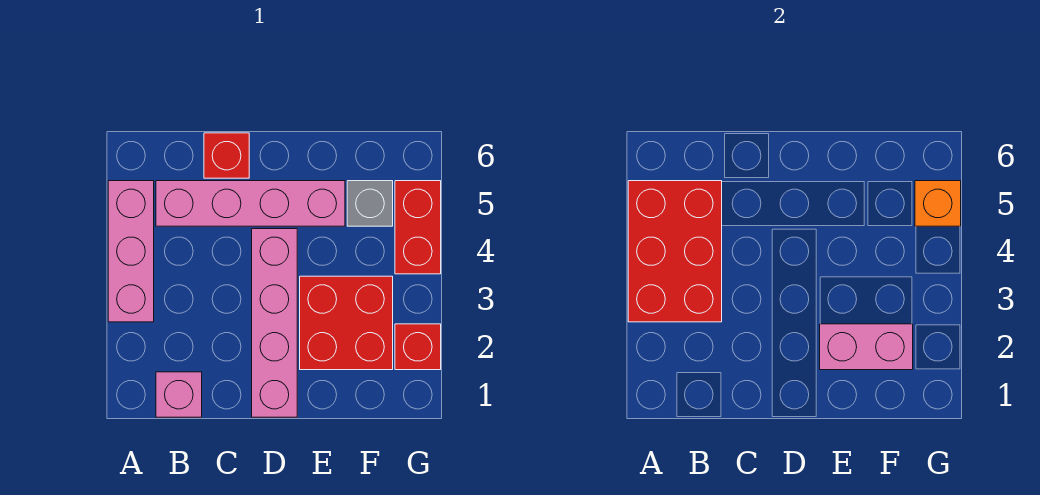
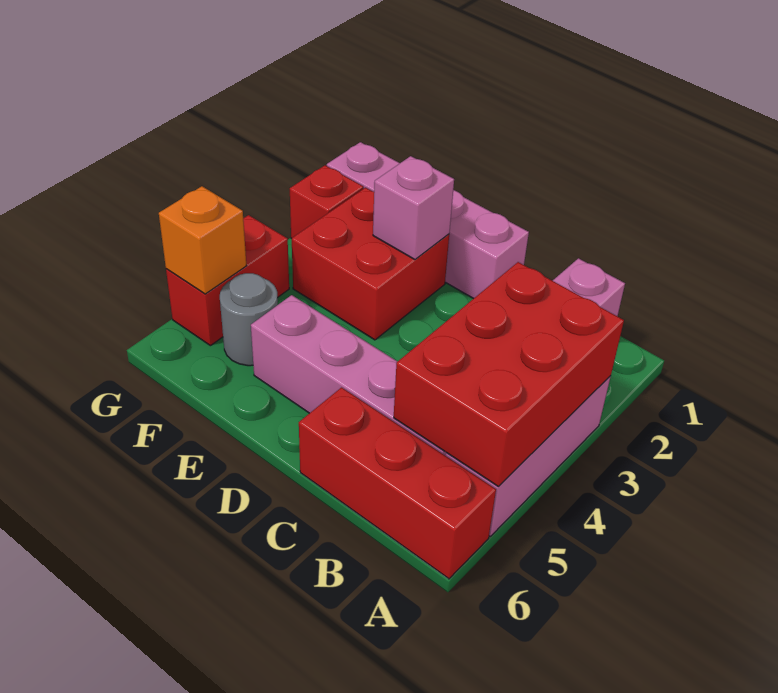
red brick C6 level 1 -> red brick A6:C6 level 1
pink brick D1:D4 level 1 -> pink brick D1:G1 level 1
pink brick E2:F2 level 2 -> pink brick E2 level 2
grey brick F5 level 1 -> grey round brick F5 level 1

